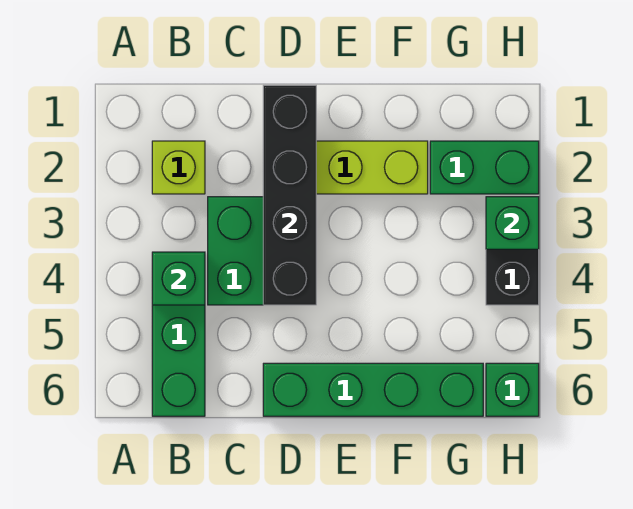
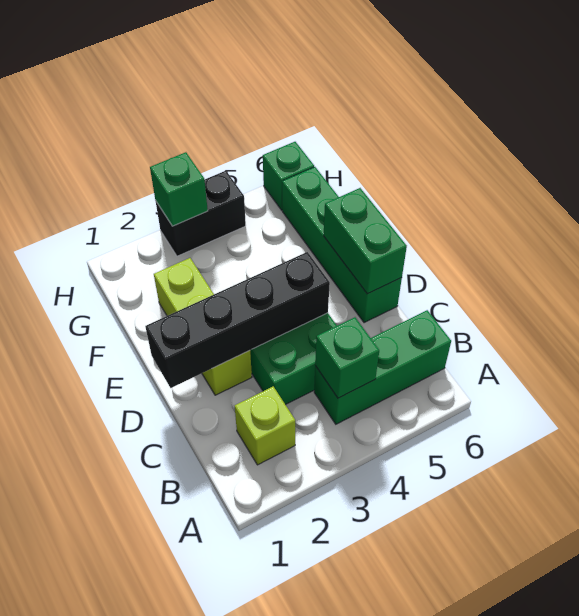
green brick G2:H2 level 1 -> green brick D6:E6 level 2

